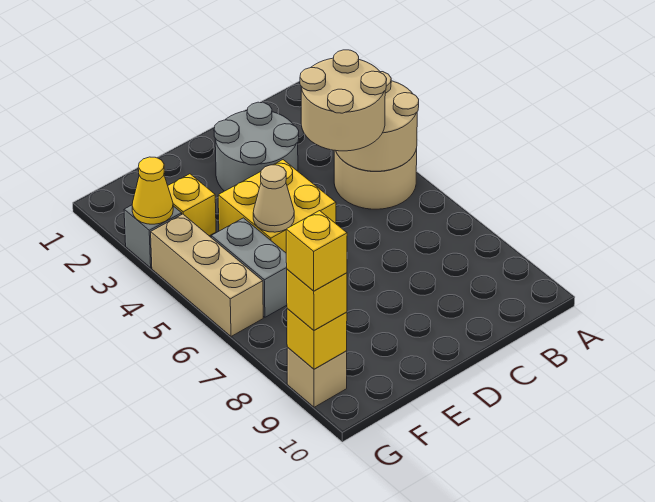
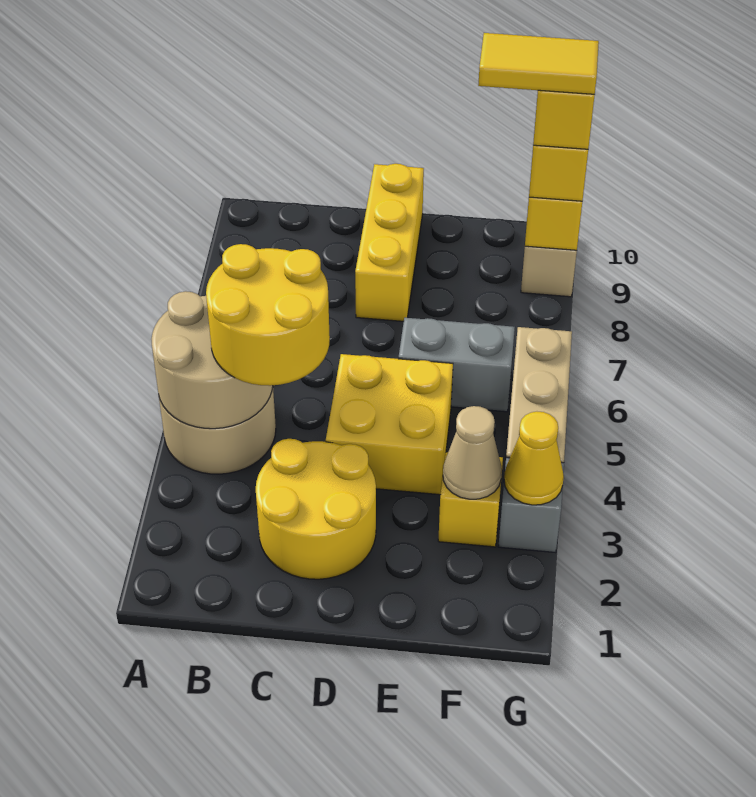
tan round brick B4:C5 level 3 -> yellow round brick B4:C5 level 3
grey round brick C2:D3 level 1 -> yellow round brick C2:D3 level 1
none -> yellow brick D8:D10 level 1
tan cone E5 level 2 -> tan cone F3 level 2
grey brick F5:F6 level 1 -> grey brick E6:F6 level 1
none -> yellow tile F9:G9 level 5

